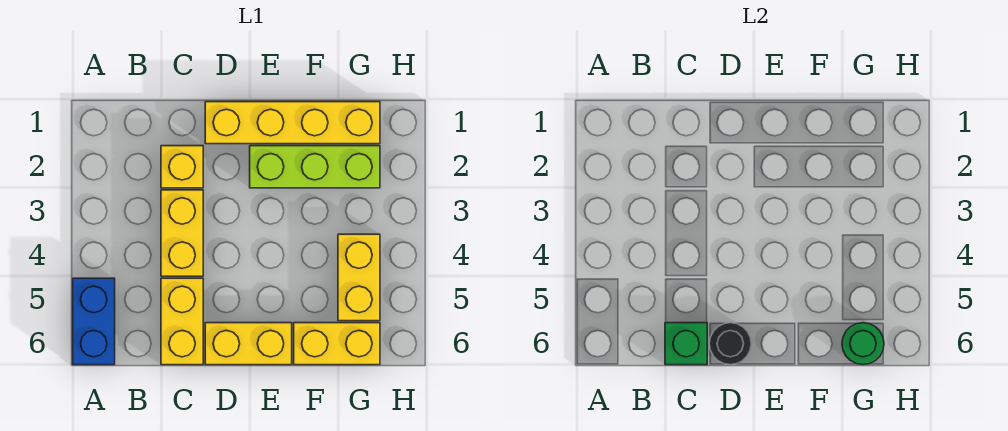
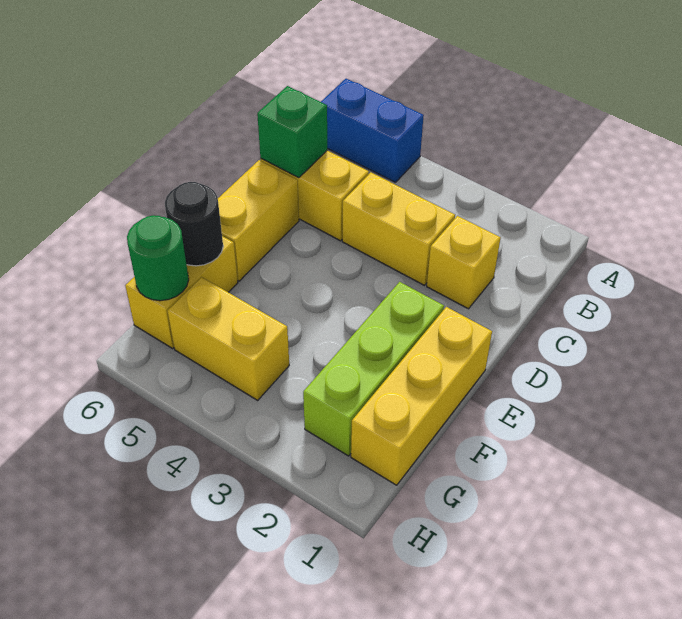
yellow brick D1:G1 level 1 -> yellow brick E1:G1 level 1
black round brick D6 level 2 -> black round brick F6 level 2

